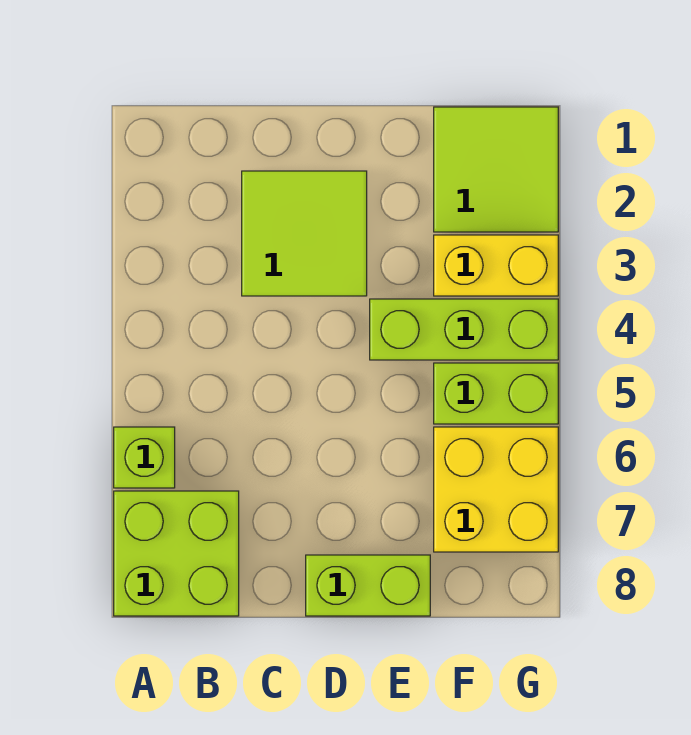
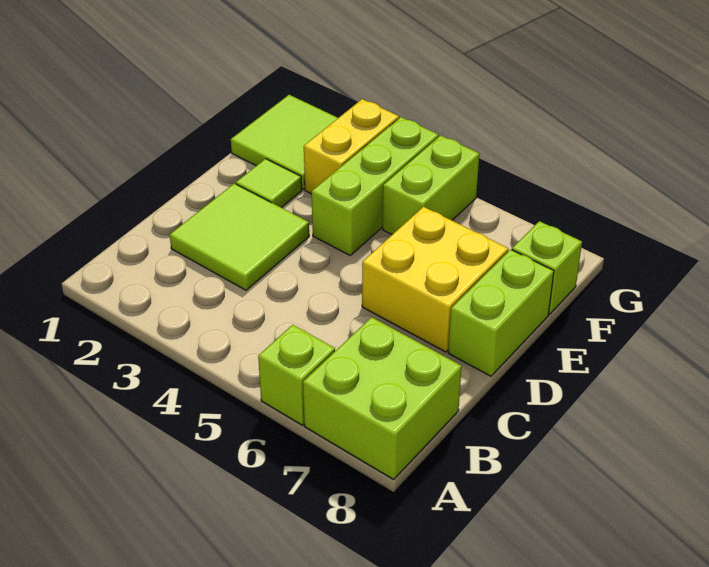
none -> lime tile E2 level 1
yellow brick F6:G7 level 1 -> yellow brick D6:E7 level 1
none -> lime brick F8 level 1

